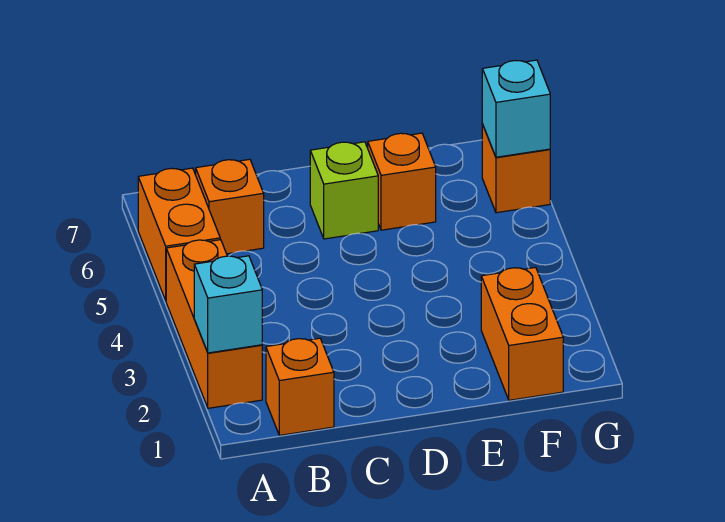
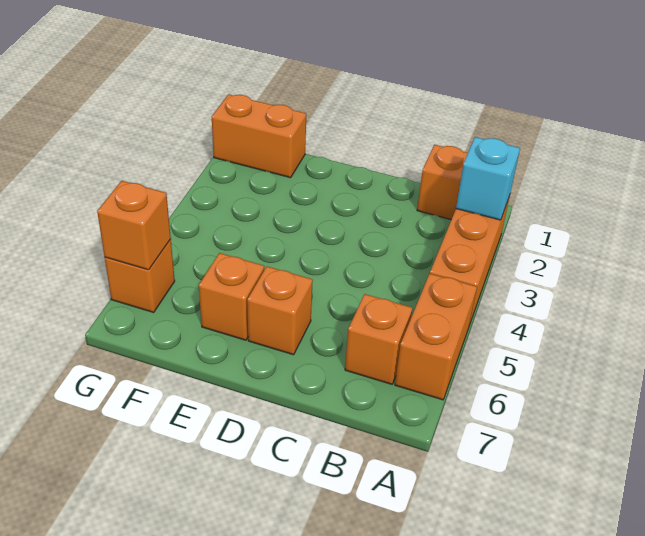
lime brick D6 level 1 -> orange brick D6 level 1
orange brick F1:F2 level 1 -> orange brick F1:G1 level 1
cyan brick G6 level 2 -> orange brick G6 level 2

